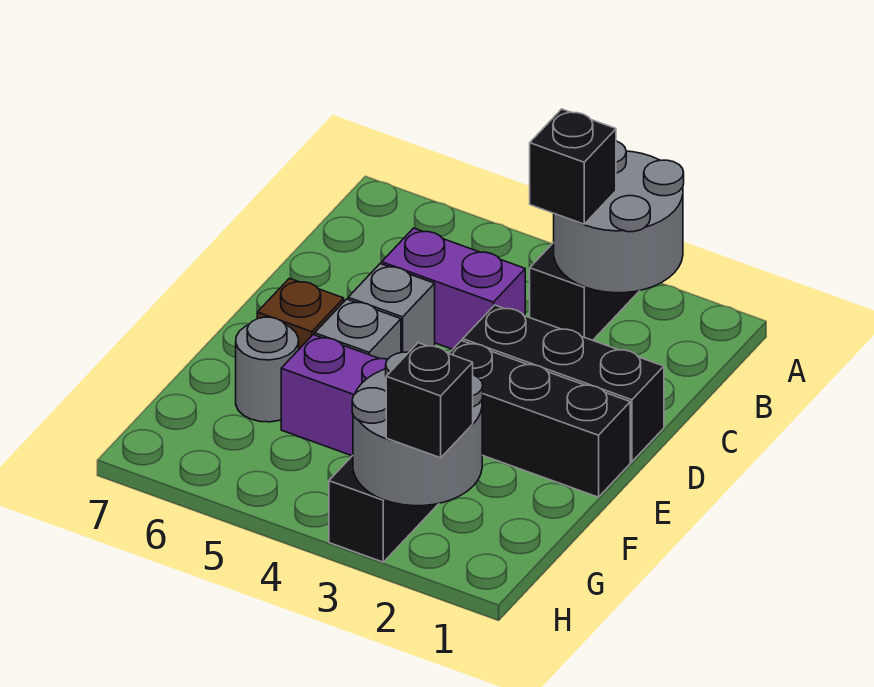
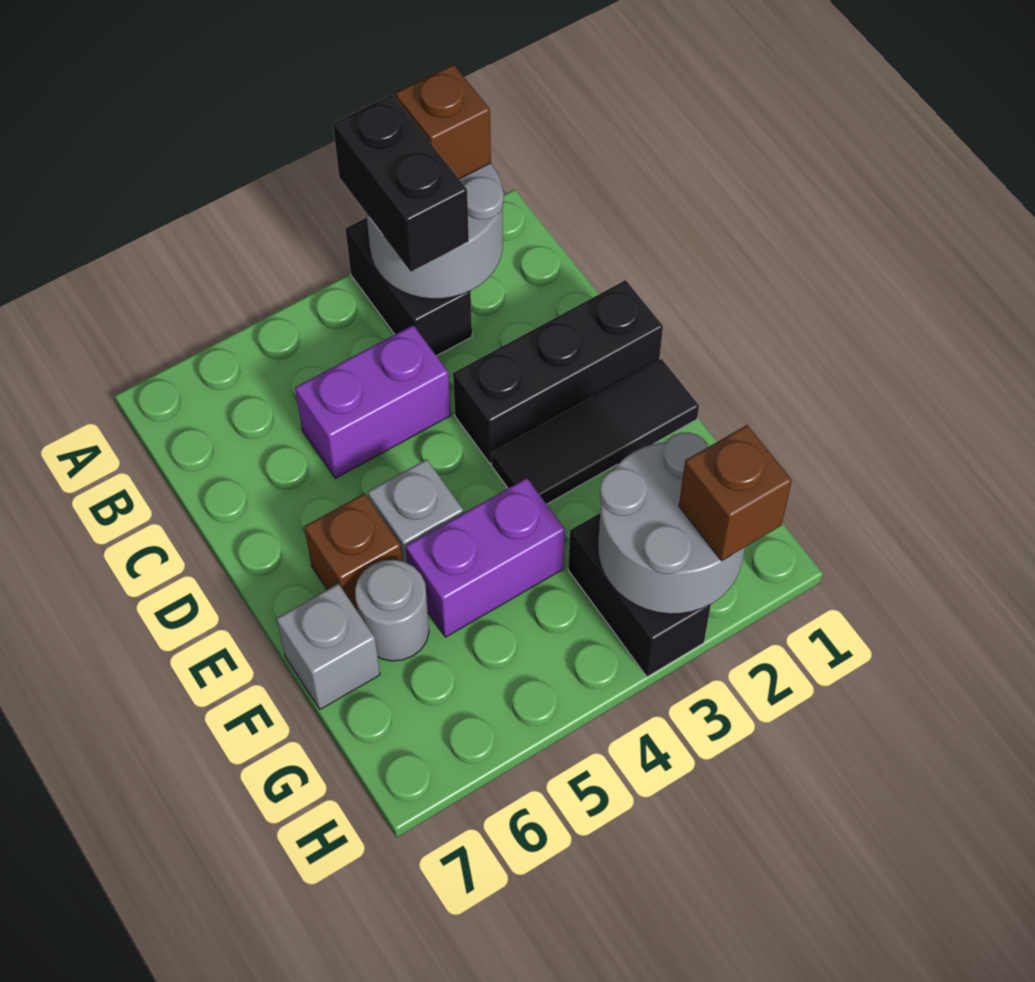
none -> brown brick A2 level 3
black brick B3 level 3 -> black brick A3:B3 level 3
grey brick D5 level 1 -> grey brick F7 level 1
black brick E1:E3 level 1 -> black tile E1:E3 level 1
black brick H2 level 3 -> brown brick H2 level 3

